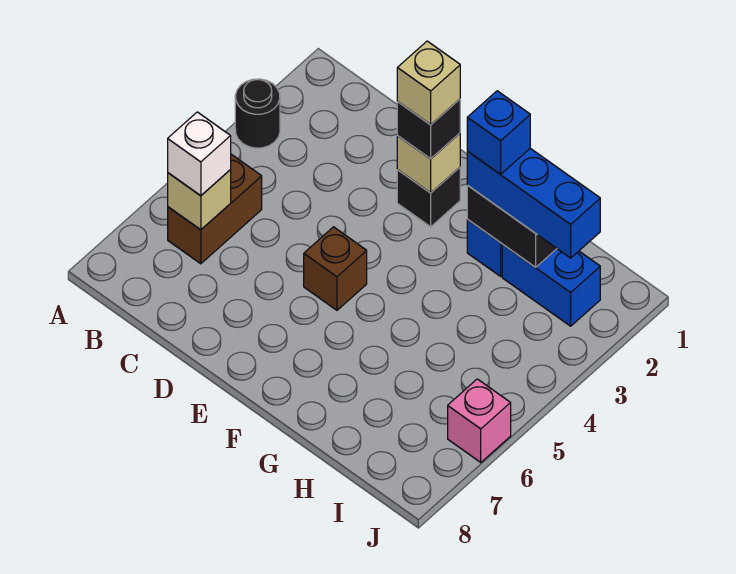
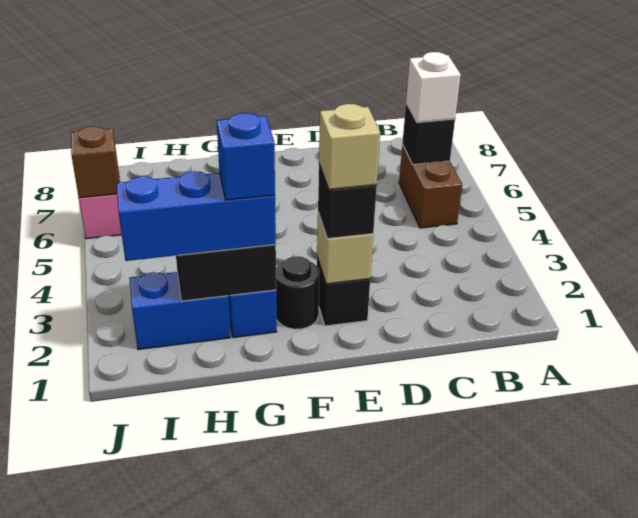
black round brick A3 level 1 -> black round brick F2 level 1
tan brick B6 level 2 -> black brick B6 level 2
brown brick E5 level 1 -> brown brick J6 level 2

